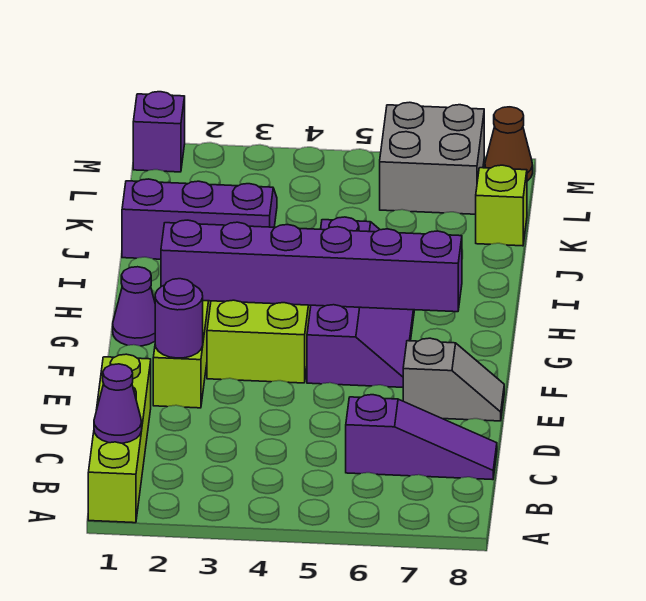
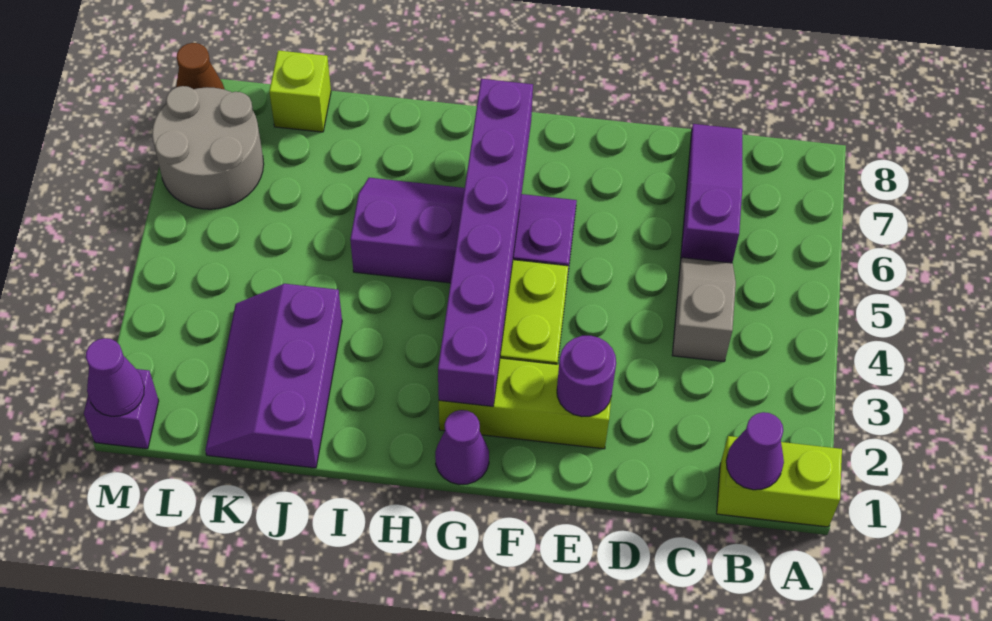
lime brick A1:D1 level 1 -> lime brick A1:B1 level 1
grey slope E7:E8 level 1 top 7 -> grey slope C4:C5 level 1 top 4
grey brick L6:M7 level 1 -> grey round brick L6:M7 level 1
none -> purple cone M1 level 2

